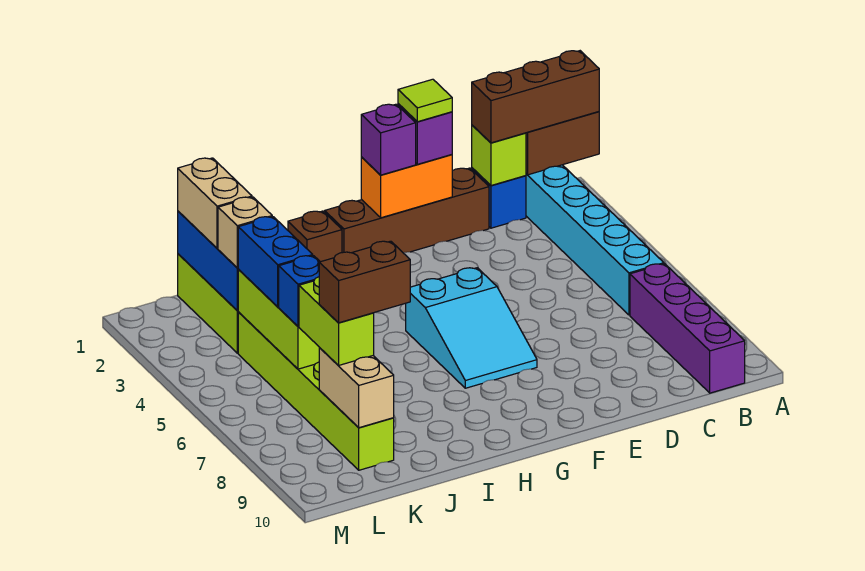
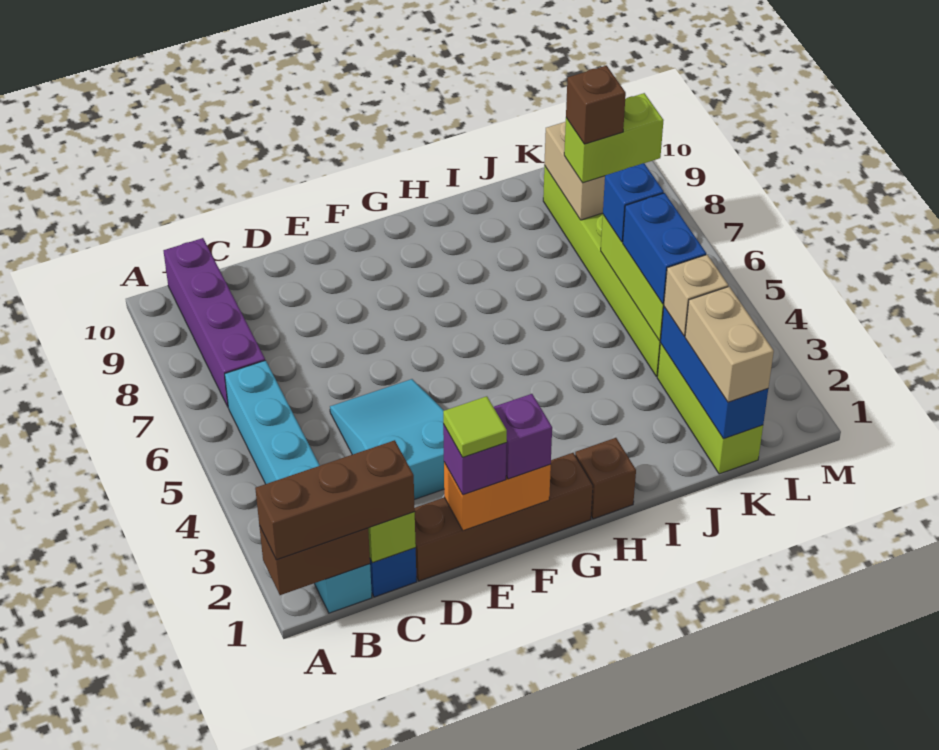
cyan slope F5:G7 level 1 top 5 -> cyan slope D3:E5 level 1 top 3
brown brick J8:K8 level 4 -> brown brick K8 level 4
lime brick K7:K8 level 3 -> lime brick K8:L8 level 3

